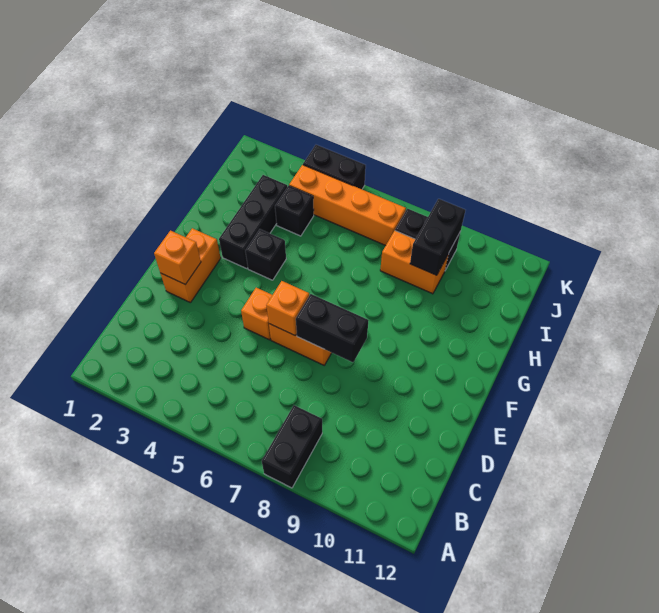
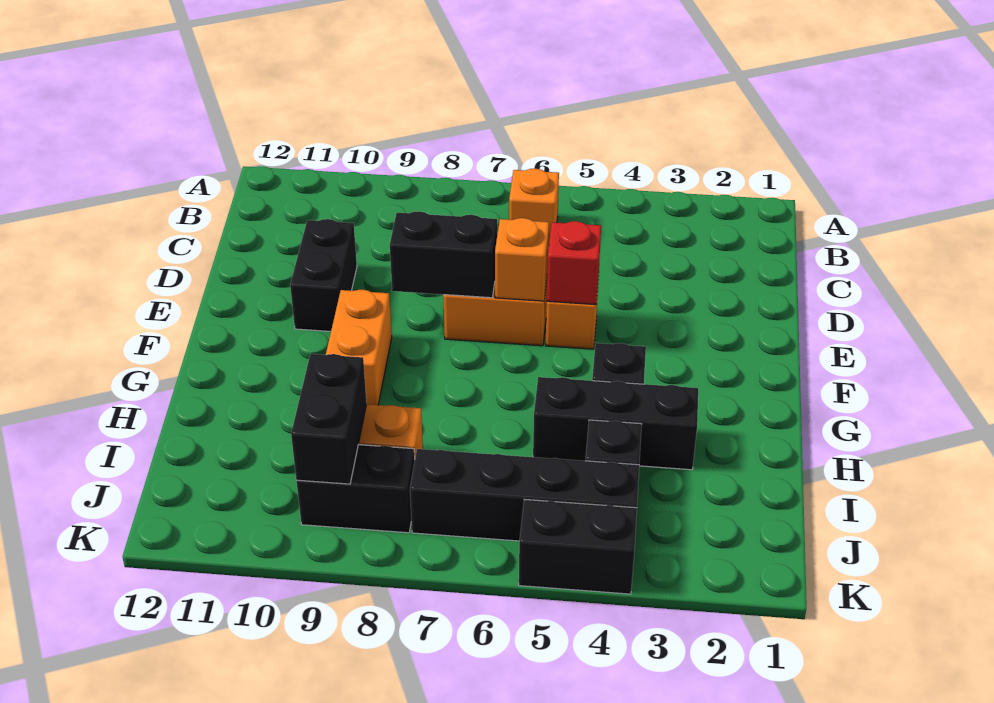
black brick A8:B8 level 1 -> black brick D10:E10 level 1
orange brick E2:F2 level 1 -> orange brick F9:G9 level 1
orange brick E2 level 2 -> orange brick B6 level 1
none -> red brick E5 level 2
black brick G3:I3 level 1 -> black brick H3:H5 level 1
orange brick J4:J7 level 1 -> black brick J4:J7 level 1

